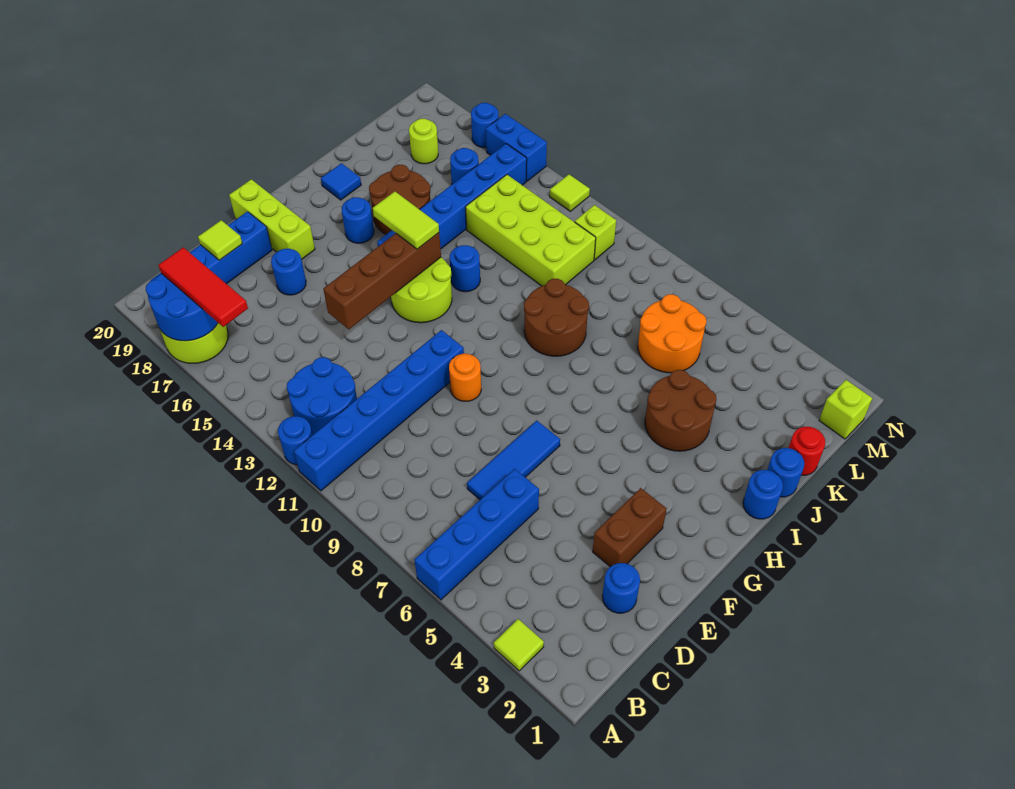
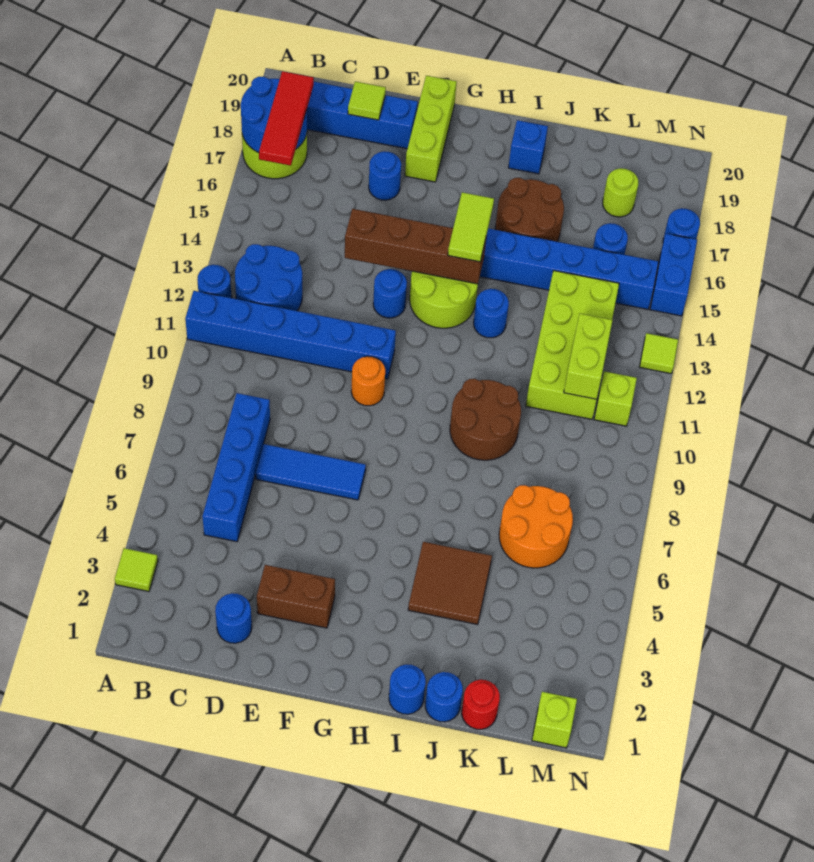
blue brick A6:D6 level 1 -> blue brick C5:C8 level 1
blue round brick H17 level 1 -> blue round brick F13 level 1
brown round brick I4:J5 level 1 -> brown tile I4:J5 level 1
blue tile I19 level 1 -> blue brick I19 level 1
none -> lime brick L11:L12 level 2

